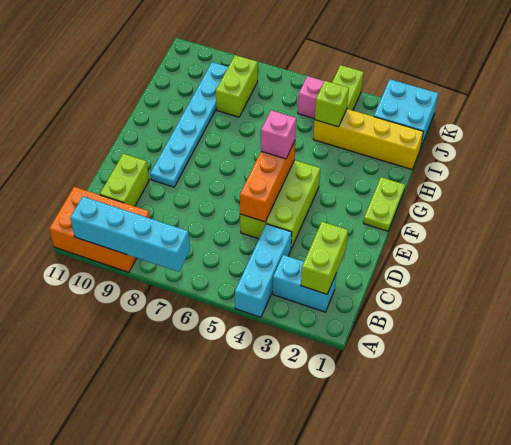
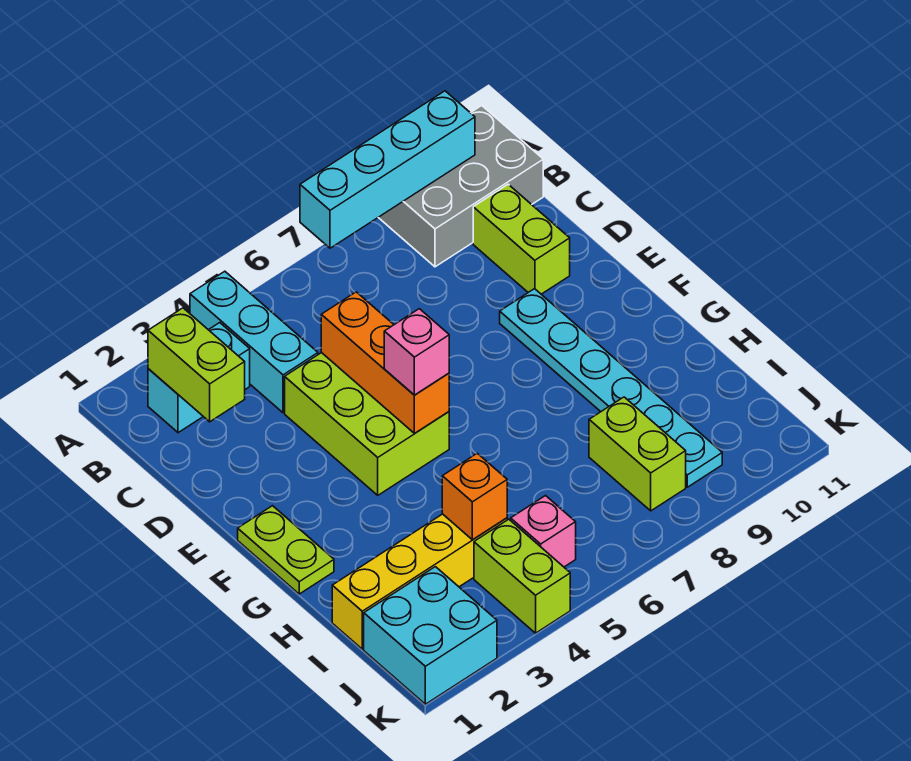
orange brick A9:B11 level 1 -> grey brick A9:B11 level 1
lime brick I4 level 2 -> orange brick I4 level 2

